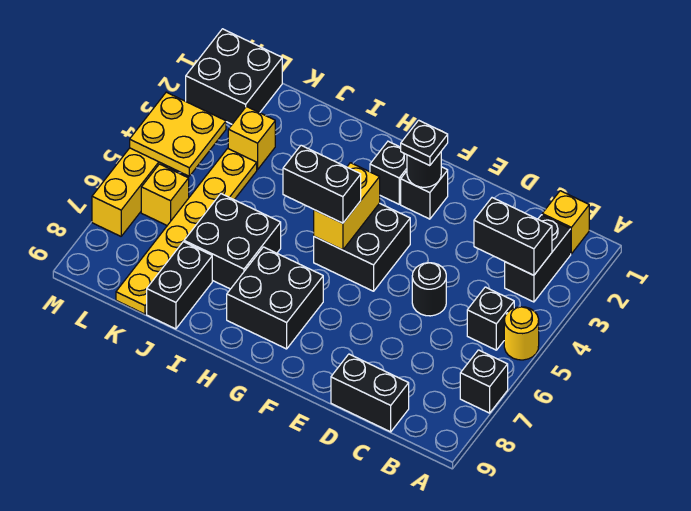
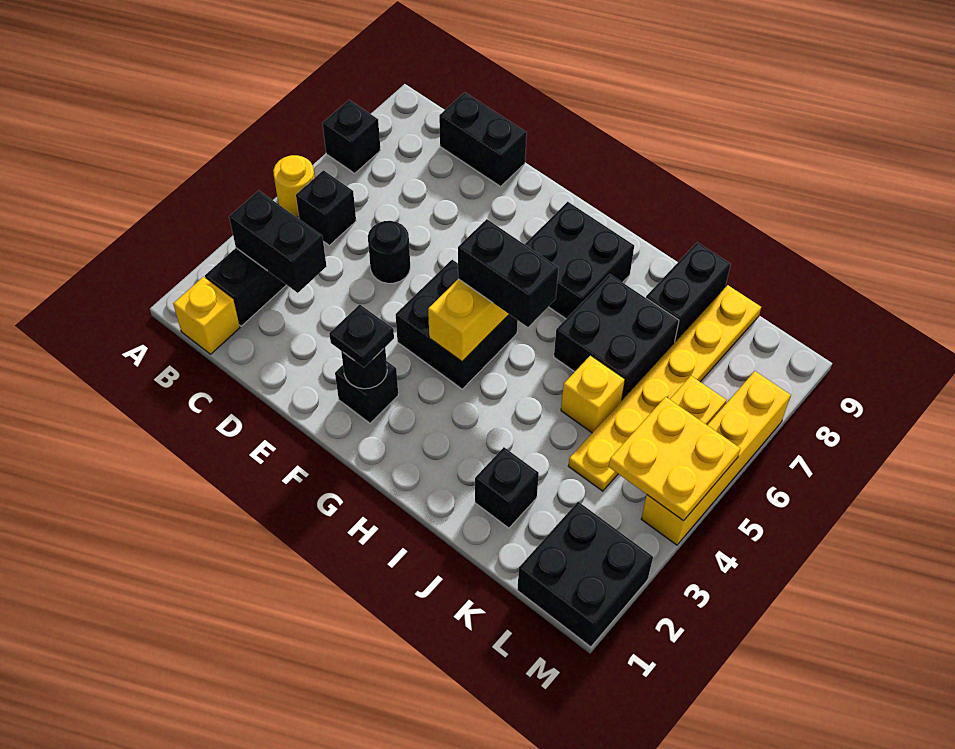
black brick G2 level 1 -> black brick J2 level 1
yellow brick K3 level 1 -> yellow brick J5 level 1

